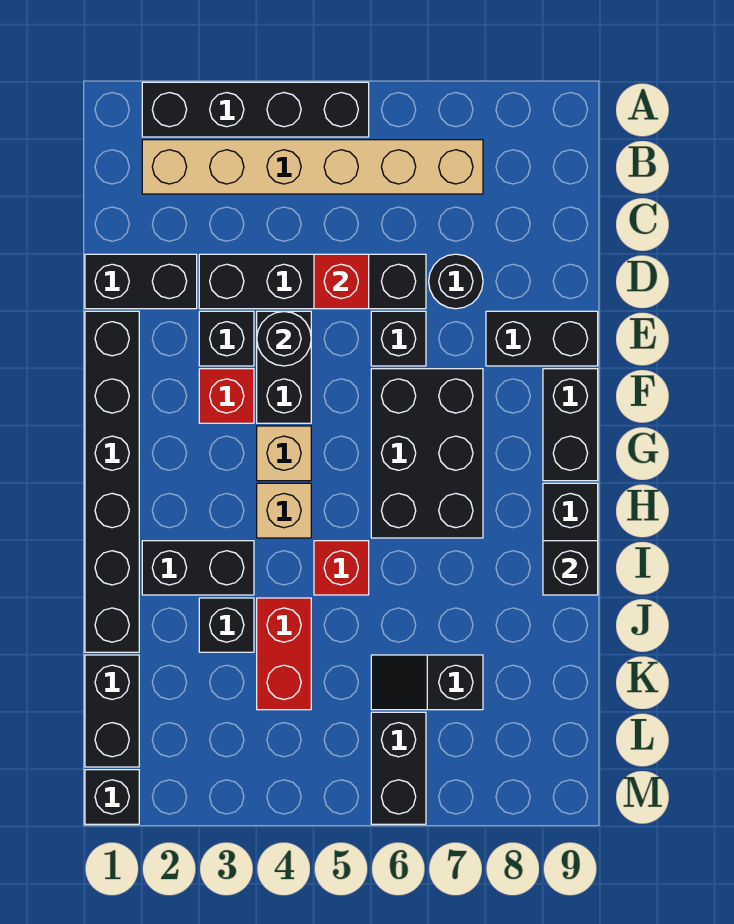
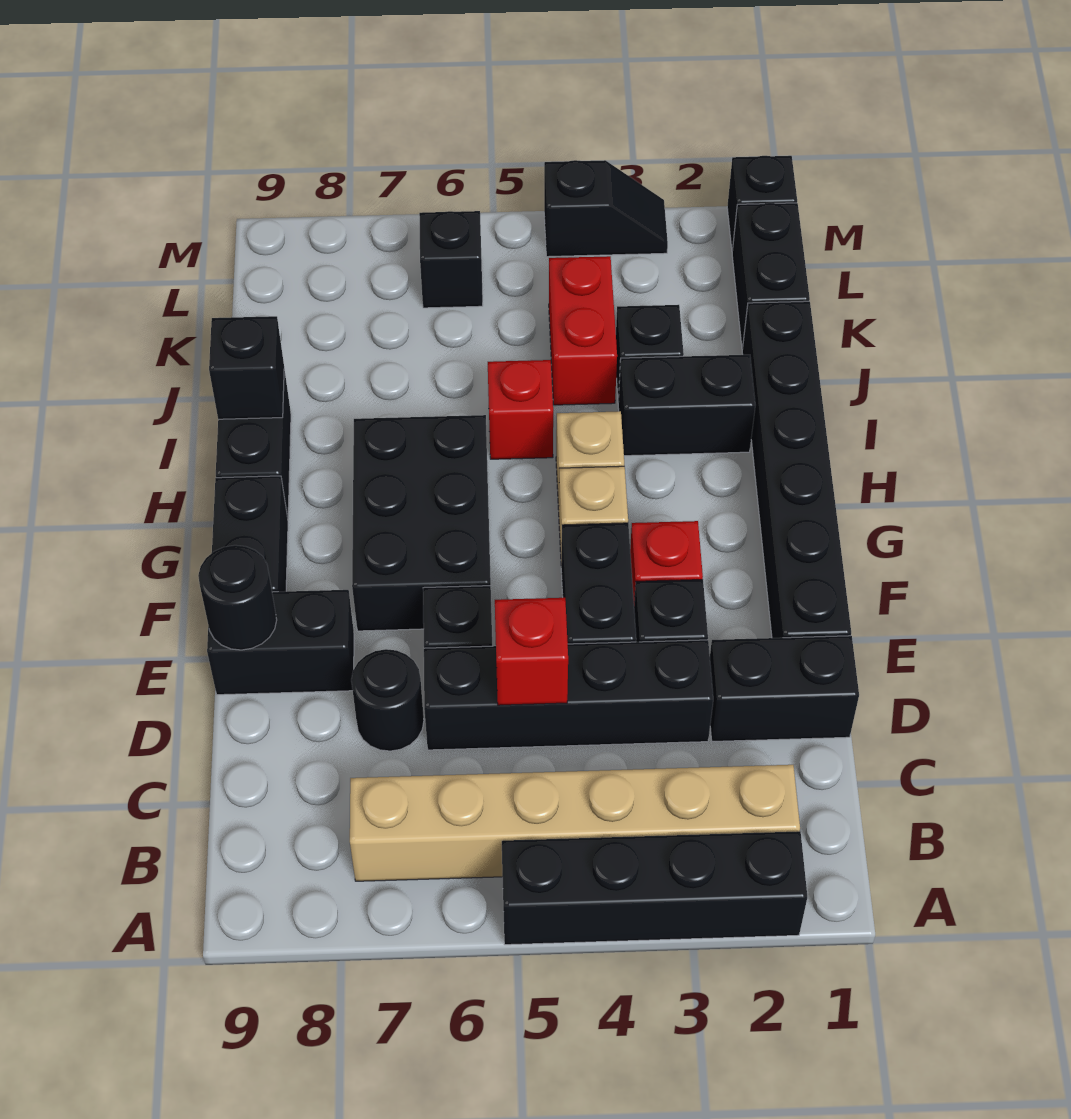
black round brick E4 level 2 -> black round brick E9 level 2
black slope K6:K7 level 1 top 7 -> black slope M3:M4 level 1 top 4
black brick L6:M6 level 1 -> black brick L6 level 1

